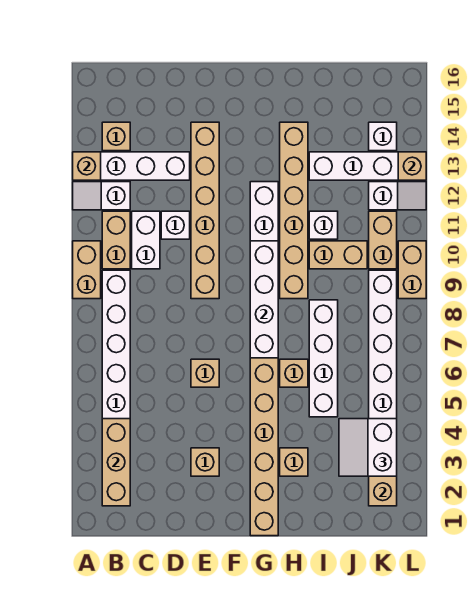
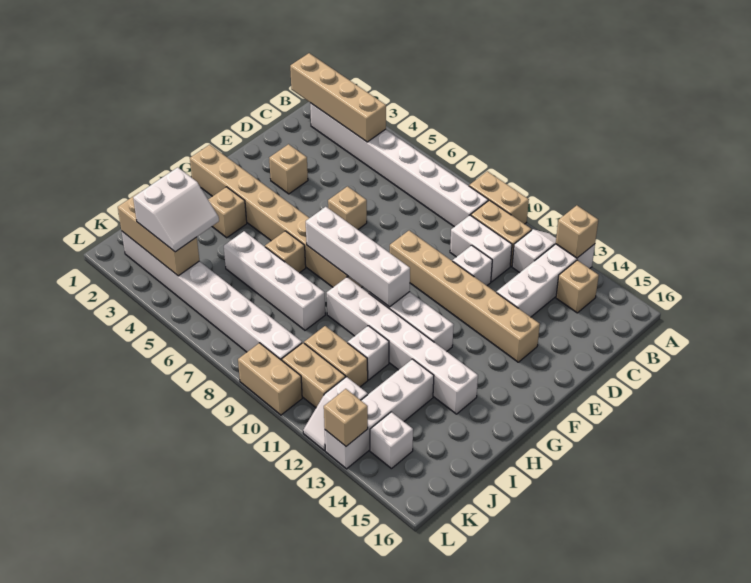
tan brick B2:B4 level 2 -> tan brick B1:B4 level 2
tan brick H9:H14 level 1 -> white brick H9:H14 level 1
tan brick I10:J10 level 1 -> tan brick J10:J11 level 1
white slope J3:K4 level 3 top K -> white slope J3:K4 level 3 top 3

